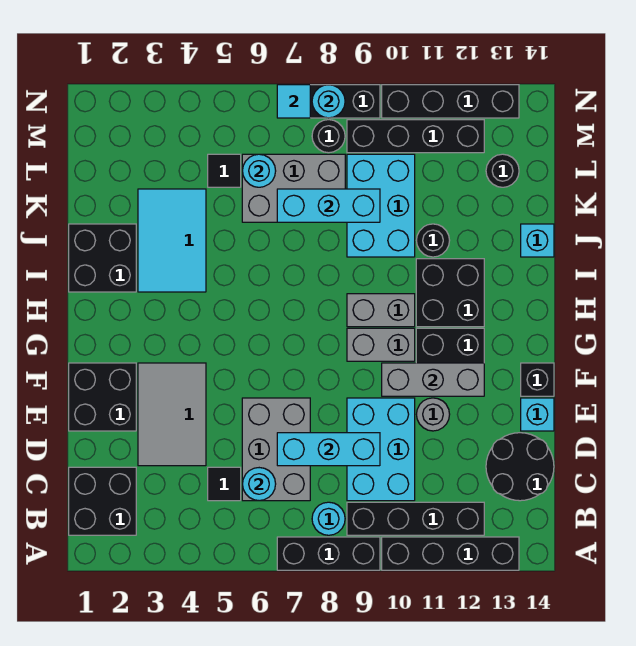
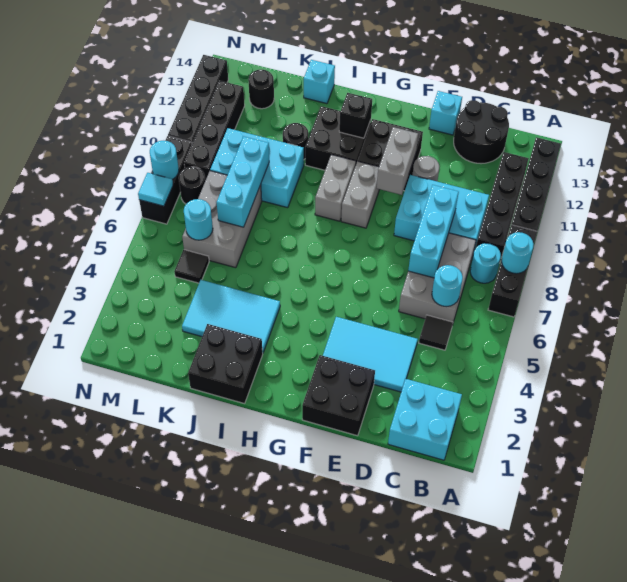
none -> cyan round brick A8 level 2
black brick B1:C2 level 1 -> cyan brick B1:C2 level 1
grey brick C6:E7 level 1 -> grey brick C6:D8 level 1
grey tile D3:F4 level 1 -> cyan tile D3:F4 level 1
grey brick F10:F12 level 2 -> grey brick F10:F11 level 2
black brick F14 level 1 -> black brick H12 level 2

